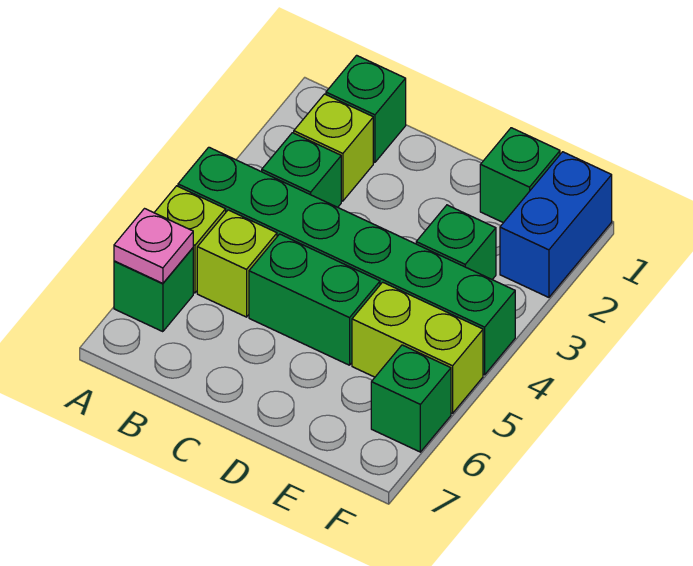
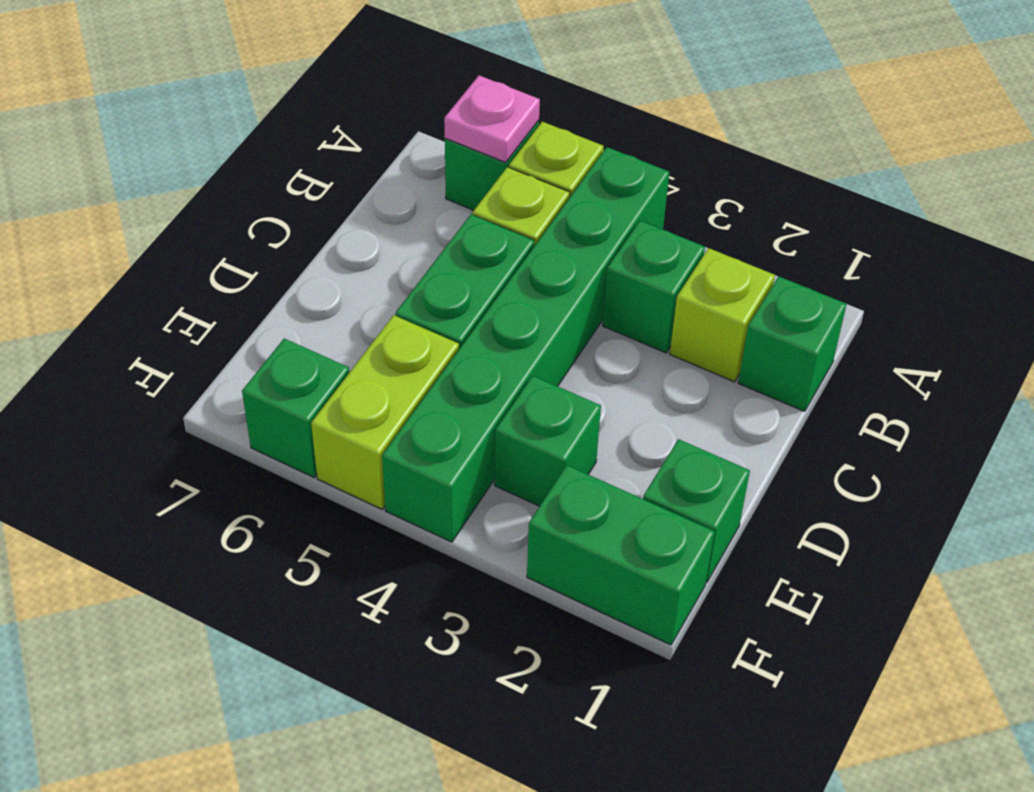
blue brick F1:F2 level 1 -> green brick F1:F2 level 1

